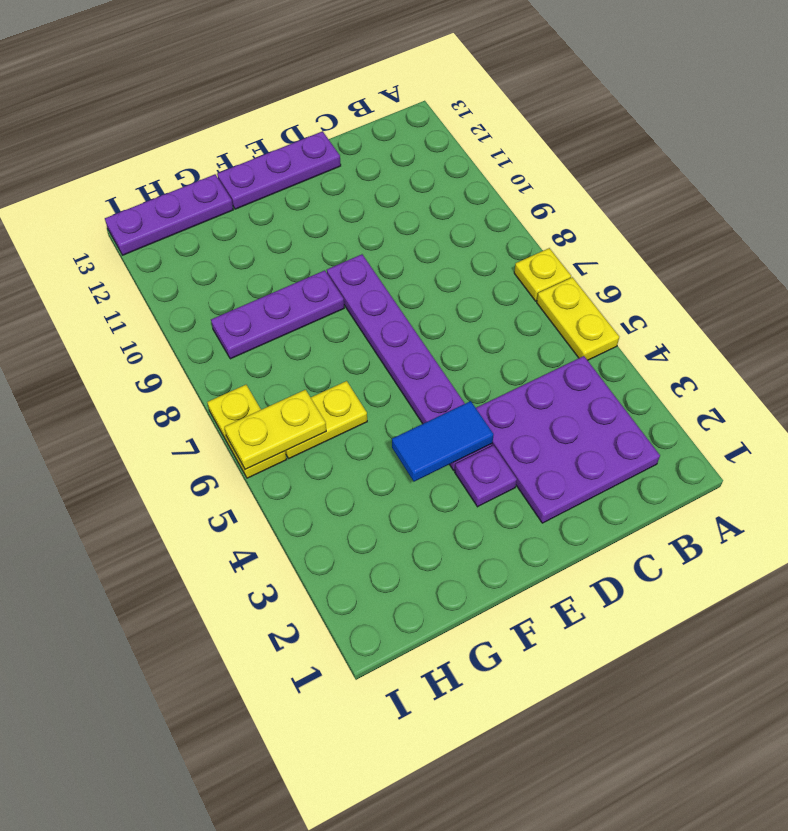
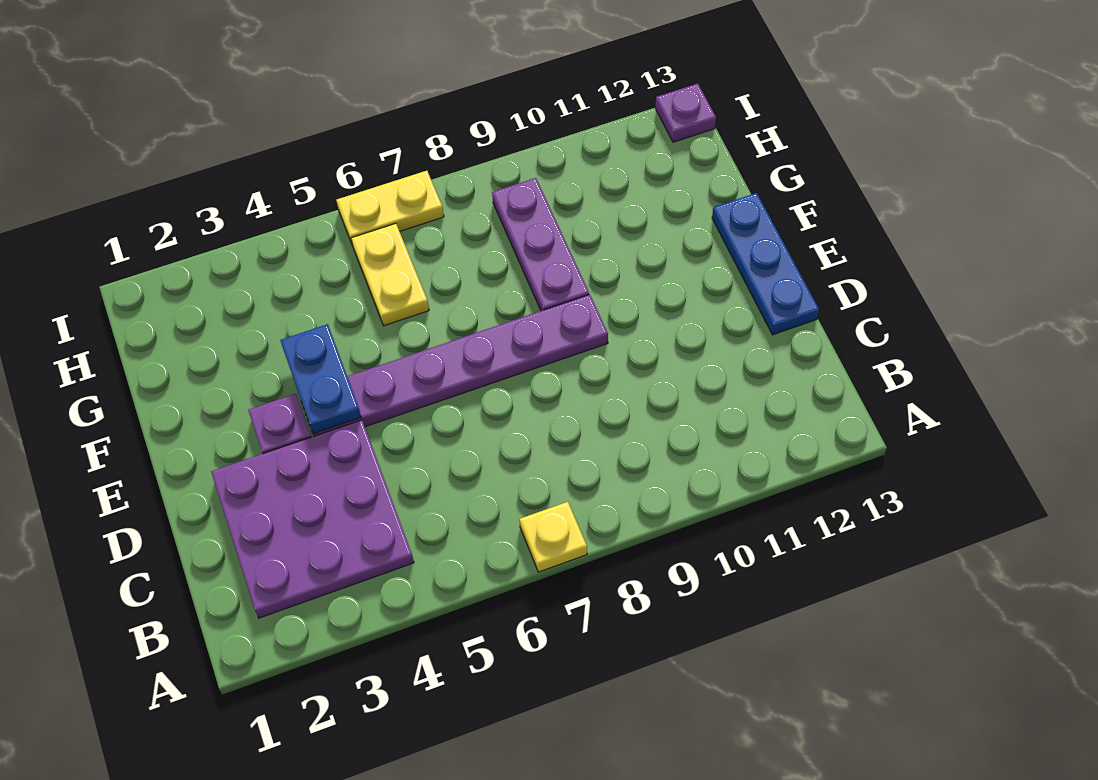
yellow plate A5:A6 level 1 -> none
purple plate D13:F13 level 1 -> blue plate D13:F13 level 1
blue tile E4:F4 level 2 -> blue plate E4:F4 level 2
purple plate G13:I13 level 1 -> purple plate I13 level 1
yellow plate H6:I6 level 2 -> none

